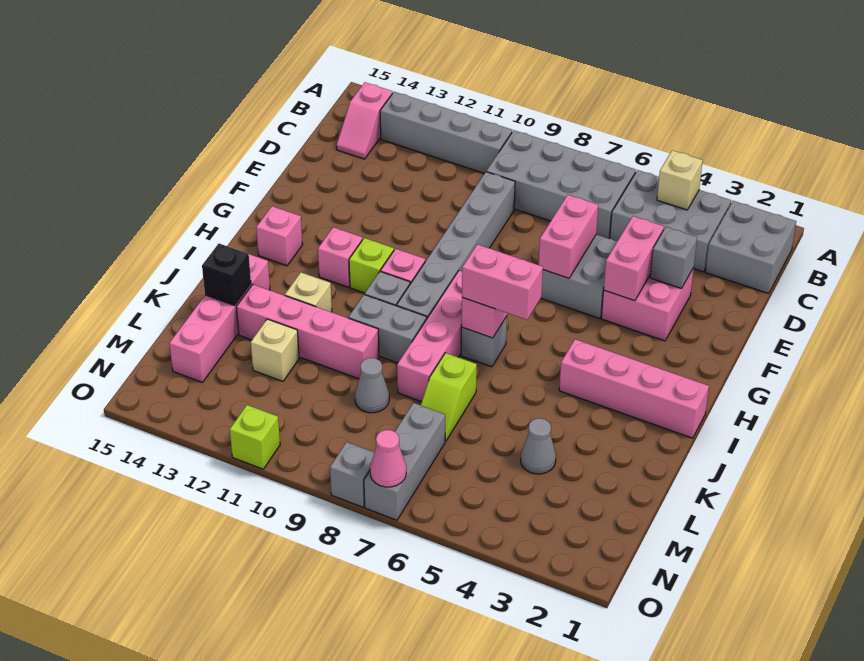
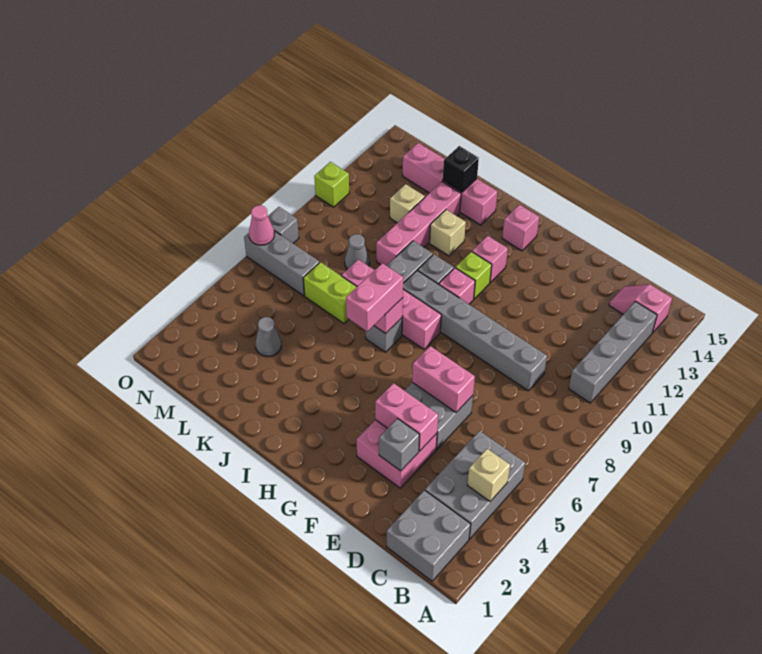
grey brick B6:C9 level 1 -> none
pink brick I1:I4 level 1 -> none
lime slope K7:L7 level 1 top K -> lime brick K7:L7 level 1

